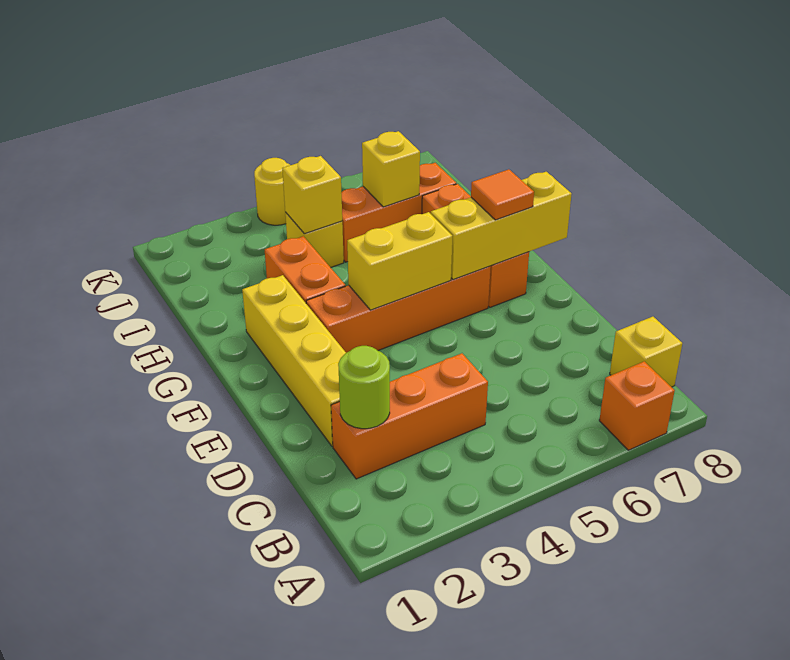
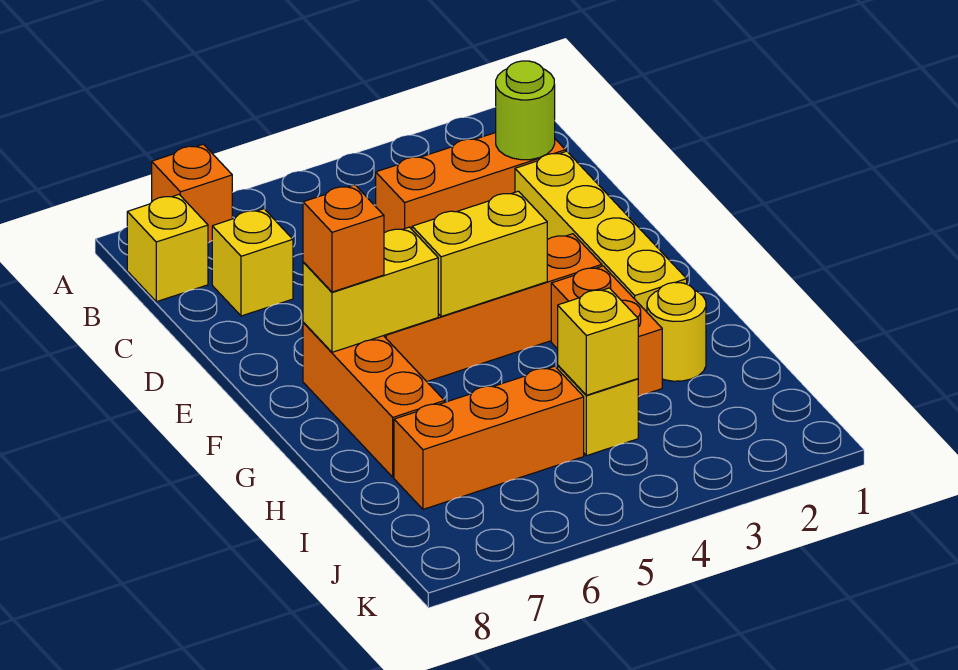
yellow brick F6:F8 level 2 -> yellow brick F6:F7 level 2
orange tile F7 level 3 -> orange brick F7 level 3
yellow brick I6 level 2 -> yellow brick C7 level 1
yellow round brick K4 level 1 -> yellow round brick H2 level 1

